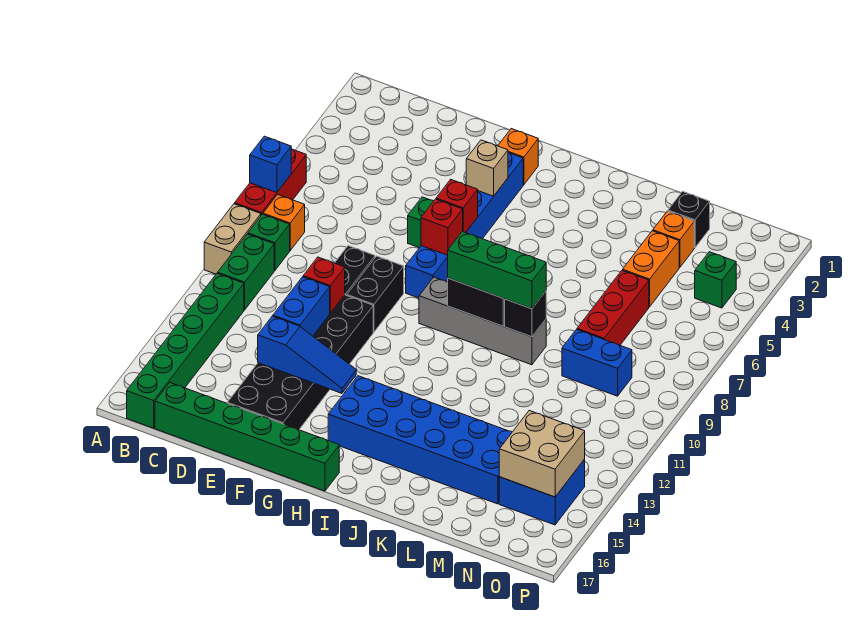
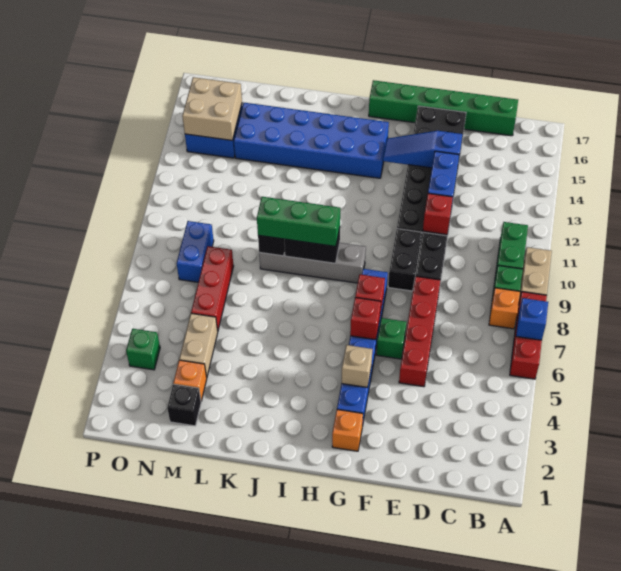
green brick B12:B17 level 1 -> none
none -> red brick E5:E8 level 1
orange brick M4:M5 level 1 -> tan brick M4:M5 level 1
blue brick M9:N9 level 1 -> blue brick N8:N9 level 1

